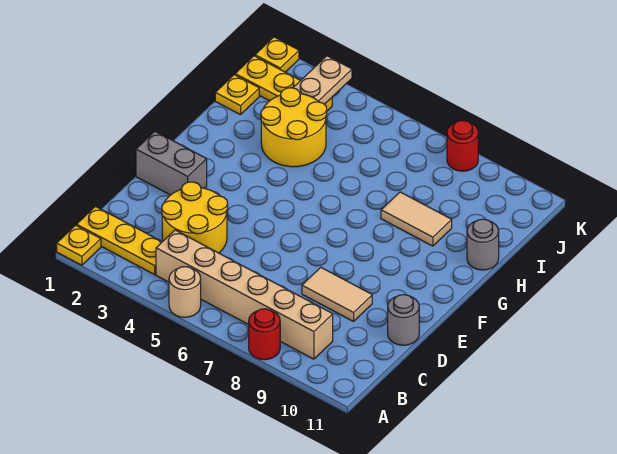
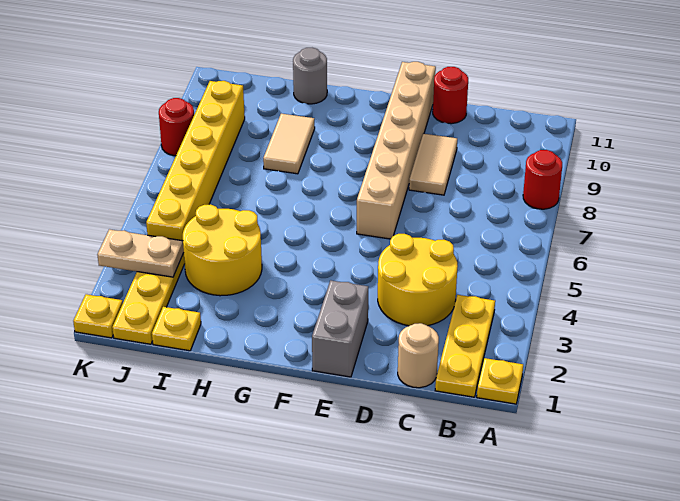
tan round brick A5 level 1 -> tan round brick C1 level 1
tan brick B4:B9 level 1 -> tan brick E6:E11 level 1
grey round brick D11 level 1 -> red round brick D11 level 1
none -> yellow brick J4:J9 level 1

